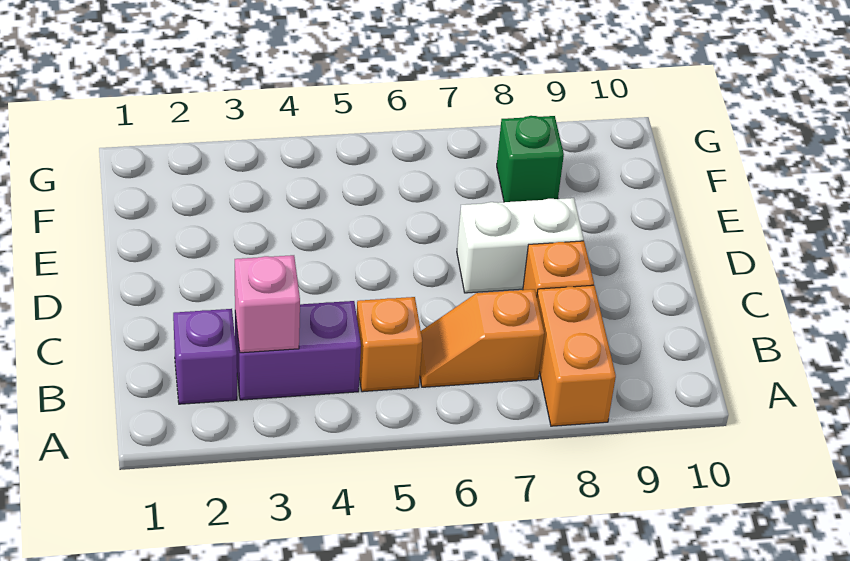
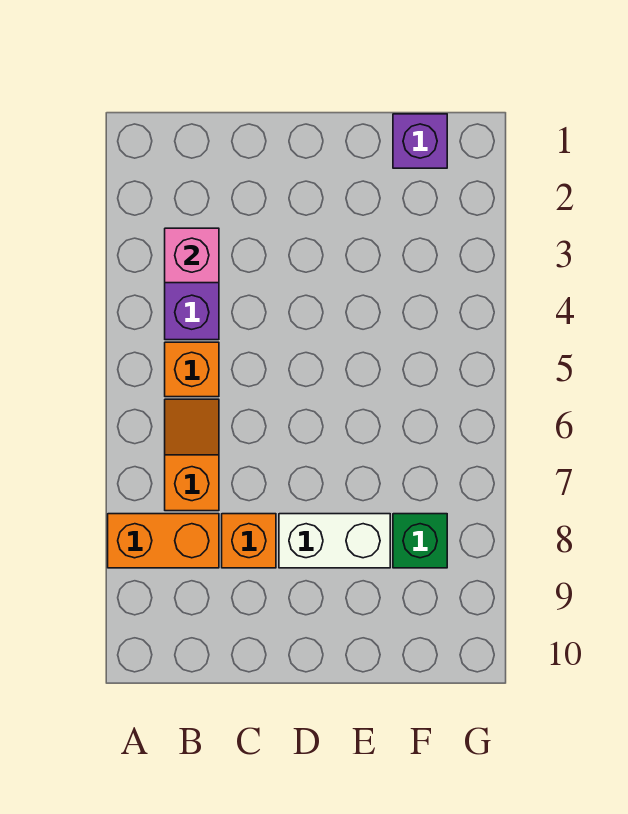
purple brick B2 level 1 -> purple brick F1 level 1
white brick D7:D8 level 1 -> white brick D8:E8 level 1

